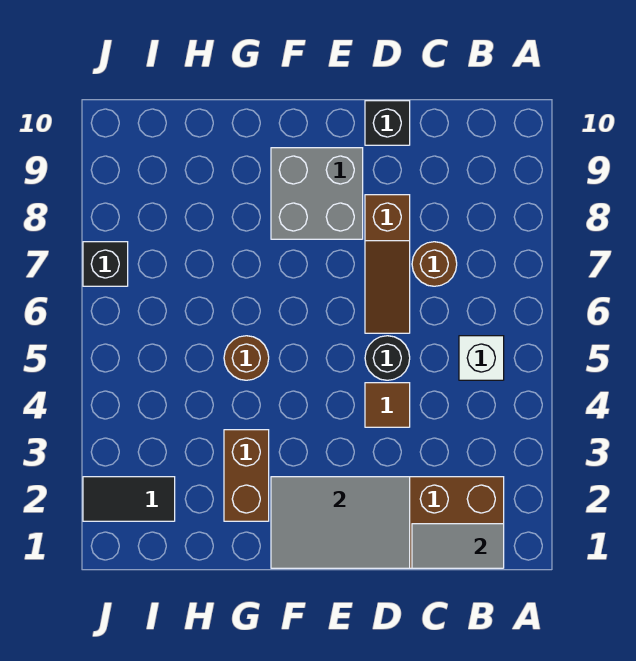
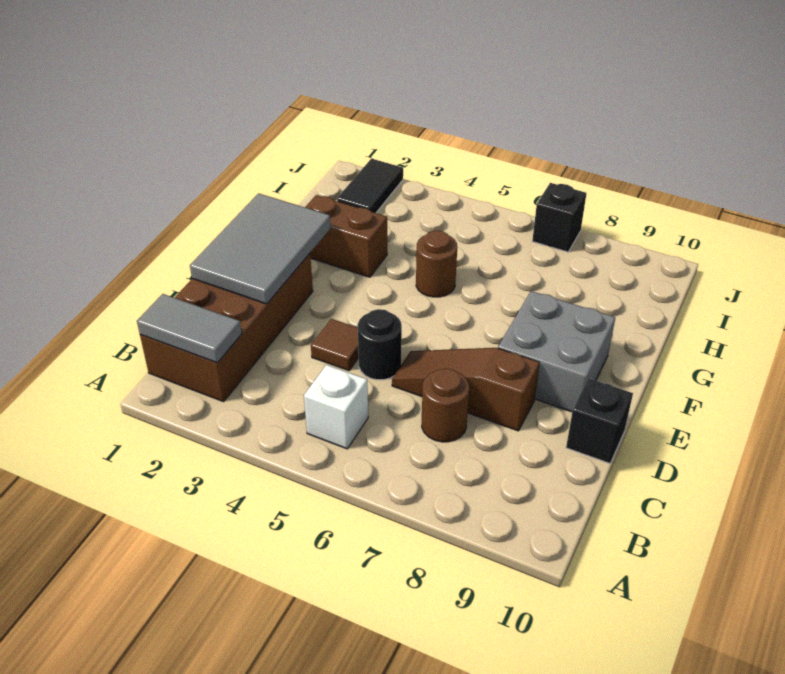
grey tile B1:C1 level 2 -> grey tile B1:B2 level 2

